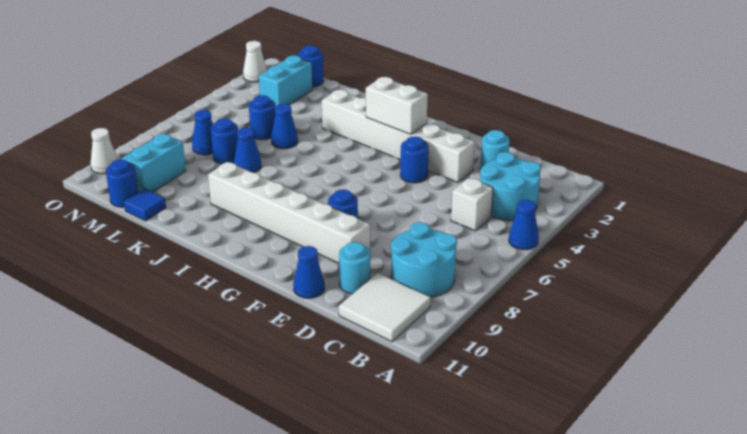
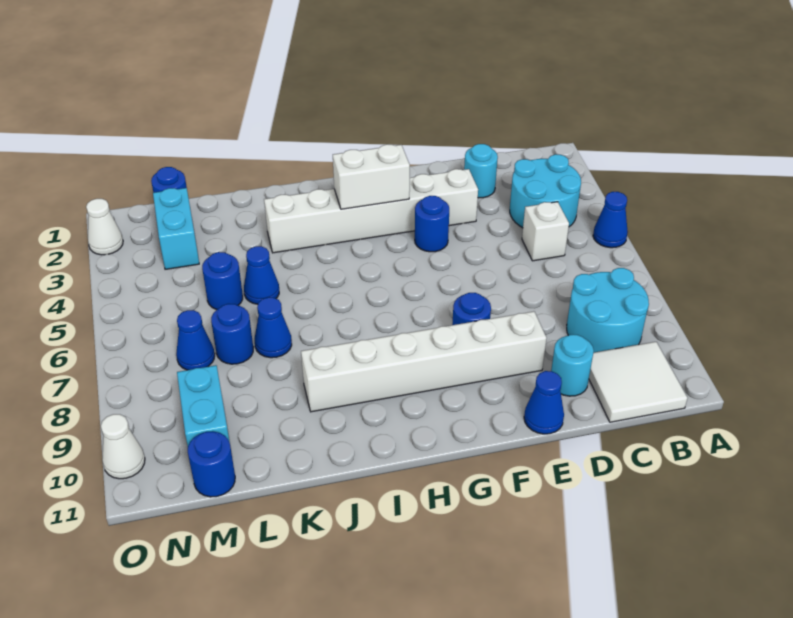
blue tile L11 level 1 -> none

